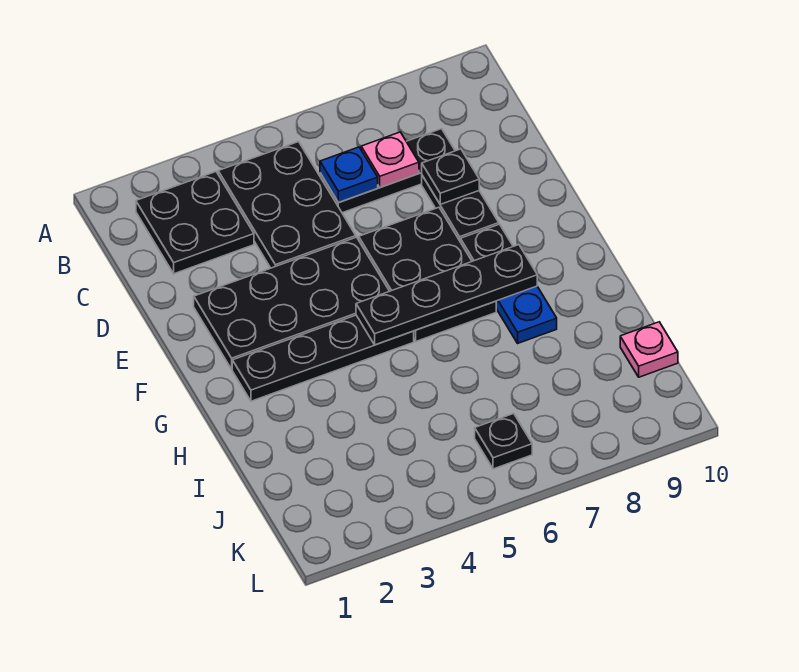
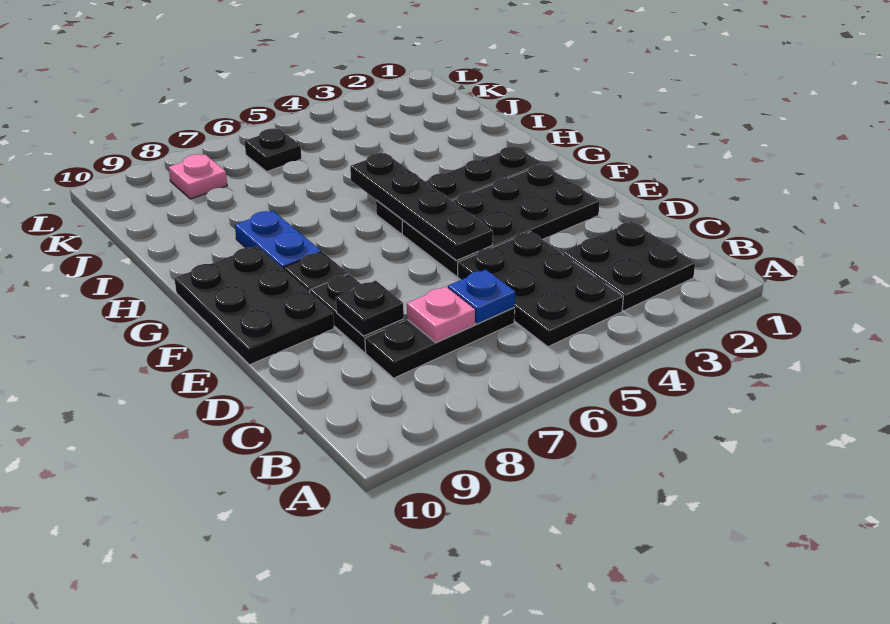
black plate E6:G7 level 1 -> black plate E9:G10 level 1
black plate G5:G8 level 2 -> black plate E5:H5 level 2
pink plate J10 level 1 -> pink plate K8 level 1

